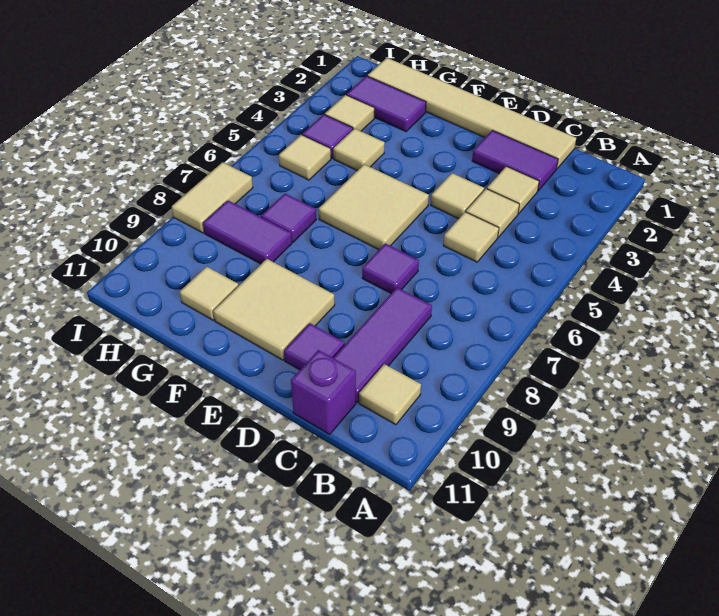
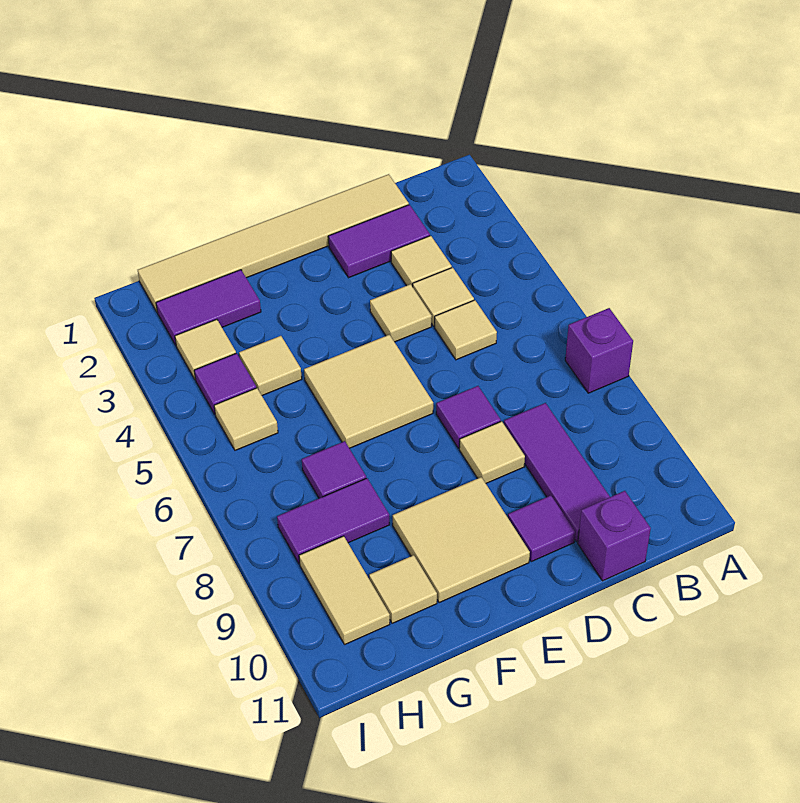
none -> purple brick A7 level 1
tan tile B10 level 1 -> tan tile D8 level 1
tan tile I7:I8 level 1 -> tan tile H9:H10 level 1

